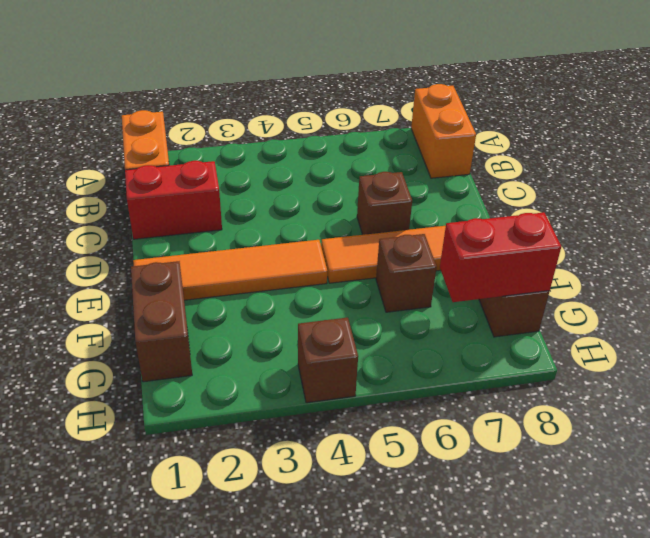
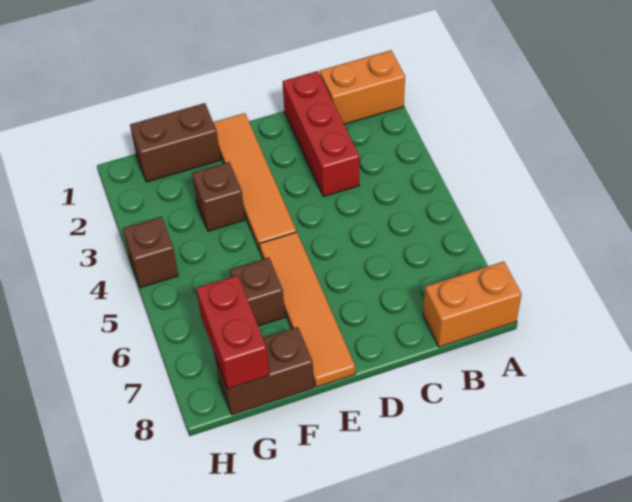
red brick C1:C2 level 1 -> red brick C1:C3 level 1
brown brick D6 level 1 -> brown brick F3 level 1

